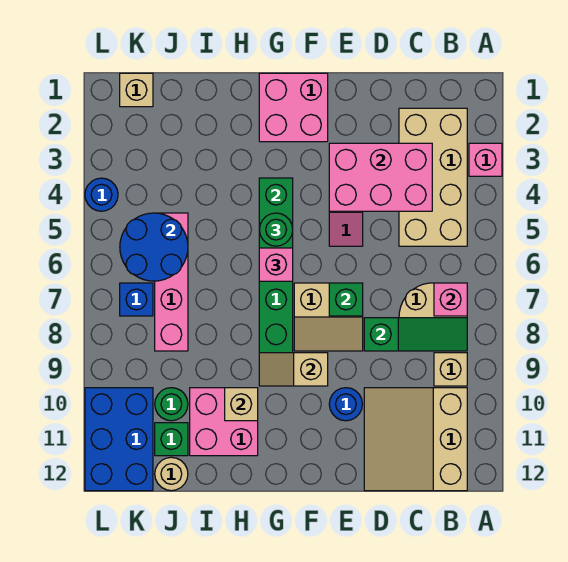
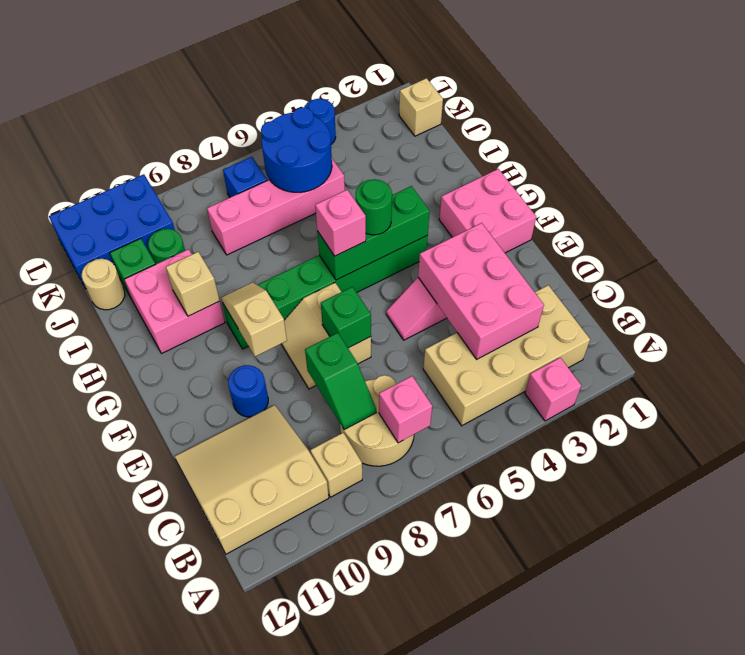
green slope B8:D8 level 2 top D -> green slope C8:D8 level 2 top D

